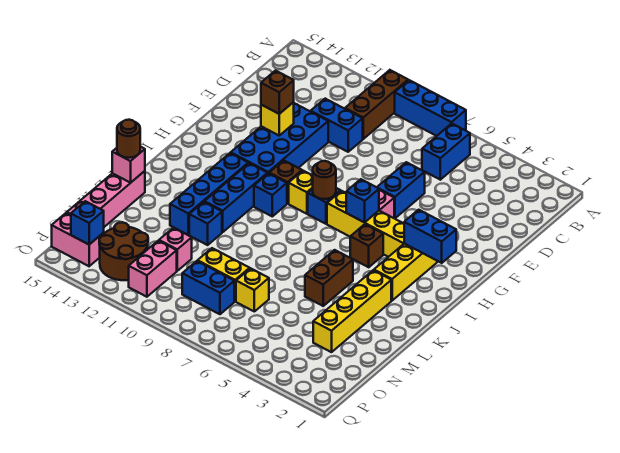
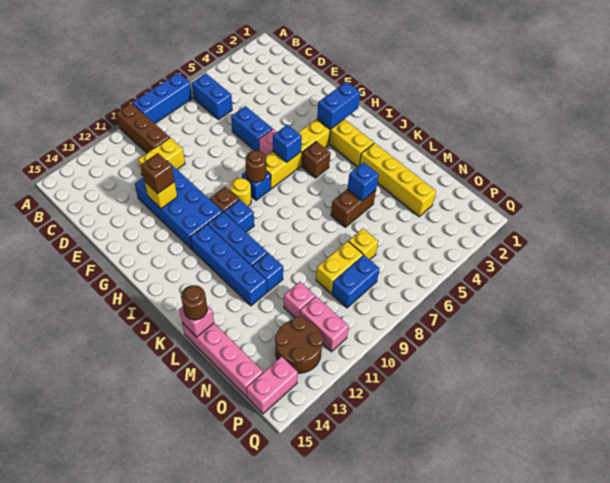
blue brick D10:D11 level 1 -> yellow brick D10:D11 level 1
yellow brick H9 level 1 -> yellow round brick H9 level 1
brown brick K5:L5 level 1 -> brown brick L5:L6 level 1
blue brick P14 level 2 -> blue brick L5 level 2

